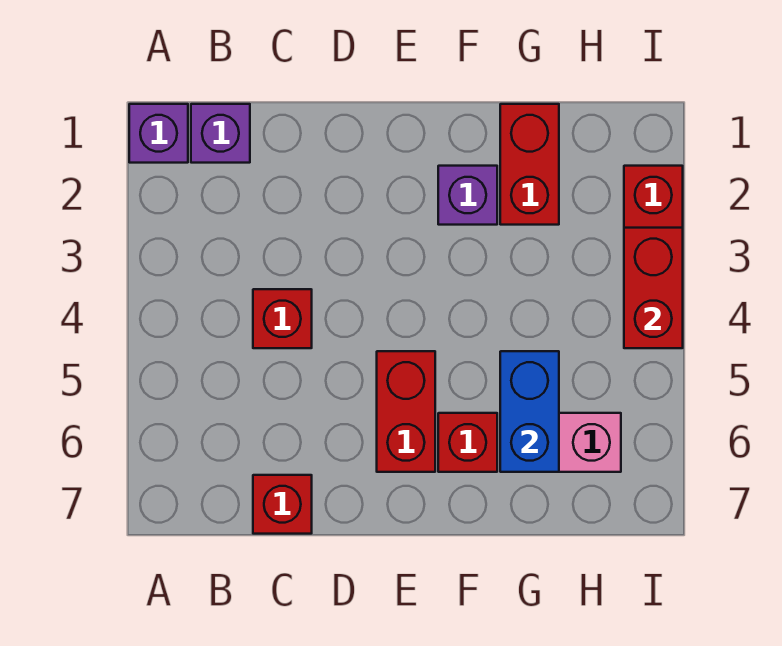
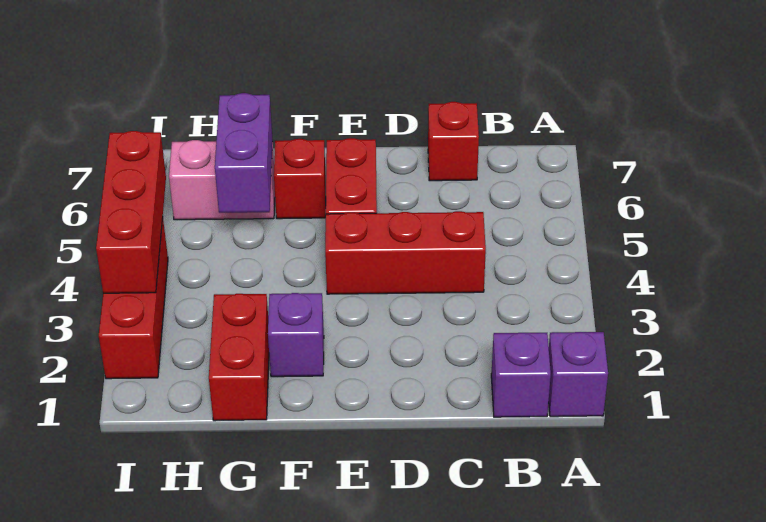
red brick C4 level 1 -> red brick C4:E4 level 1
blue brick G5:G6 level 2 -> purple brick G5:G6 level 2
red brick I3:I4 level 2 -> red brick I3:I5 level 2

